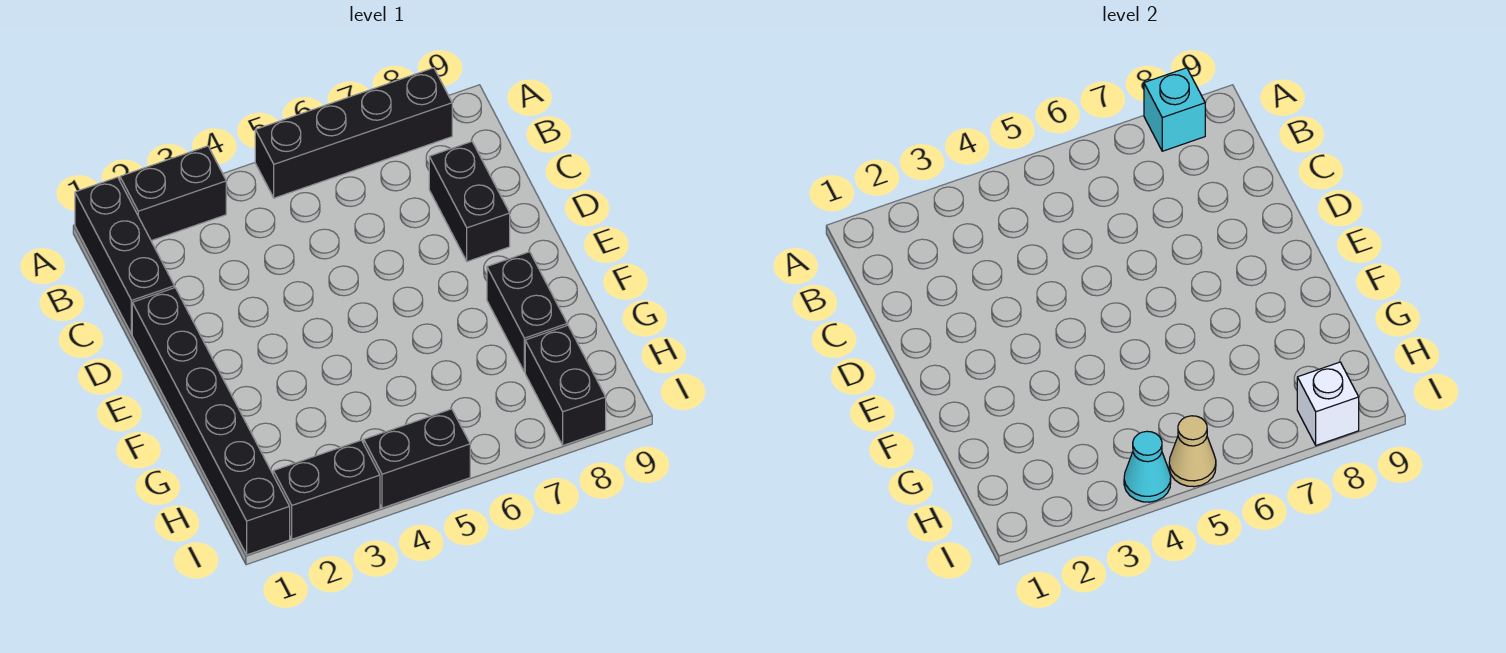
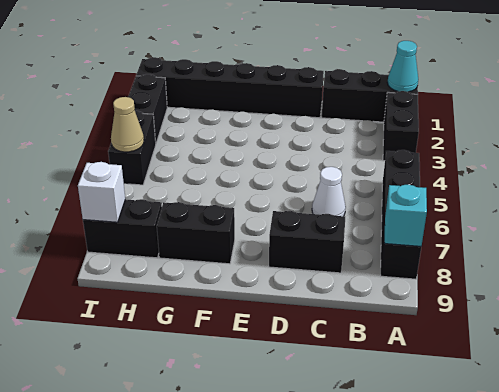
none -> white cone C6 level 1
cyan cone I4 level 2 -> cyan cone A1 level 2

